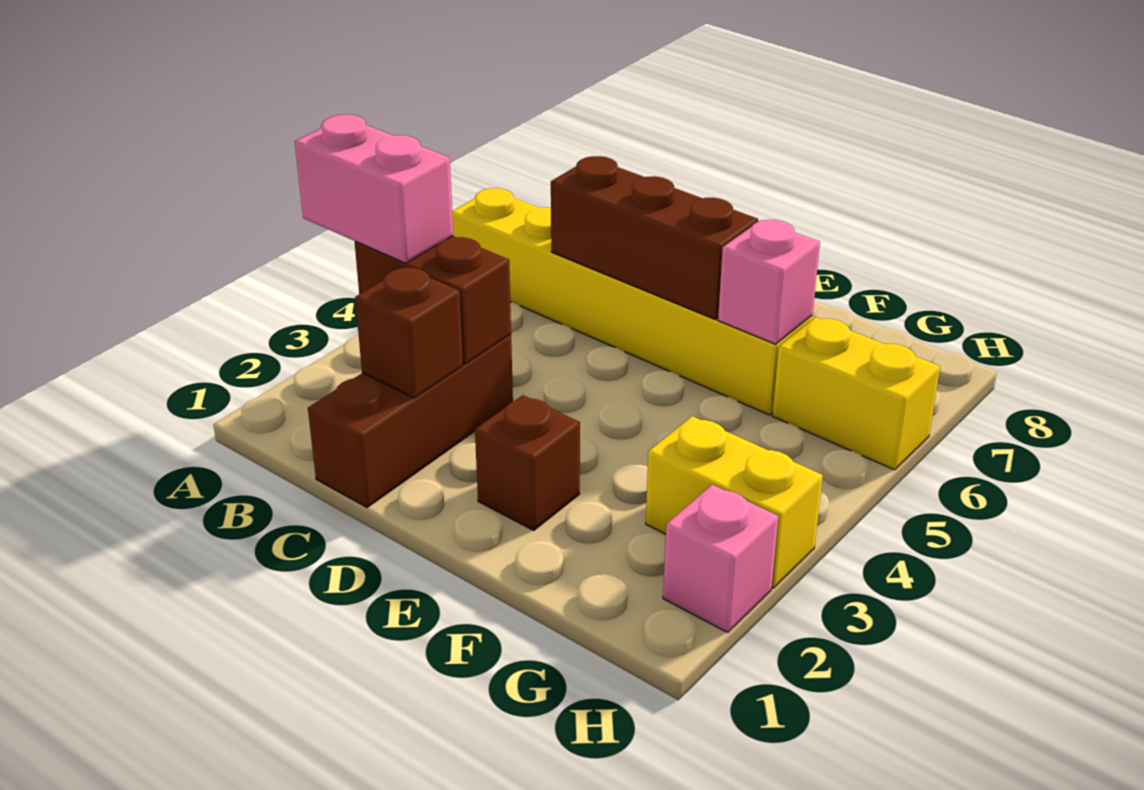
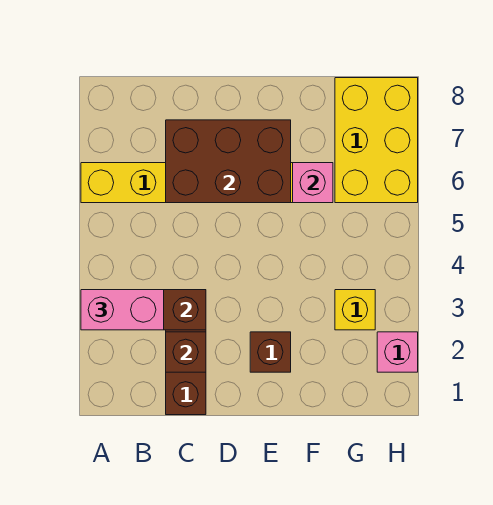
brown brick C6:E6 level 2 -> brown brick C6:E7 level 2
yellow brick G3:H3 level 1 -> yellow brick G3 level 1
yellow brick G6:H6 level 1 -> yellow brick G6:H8 level 1

